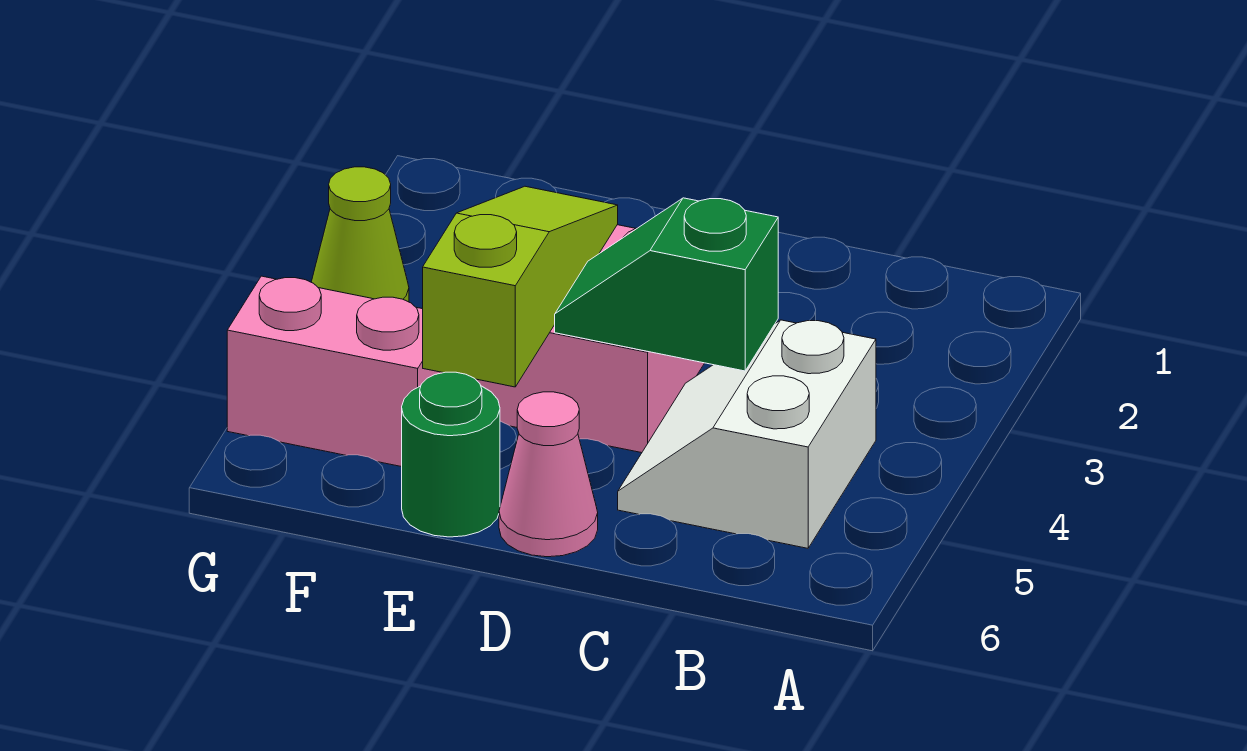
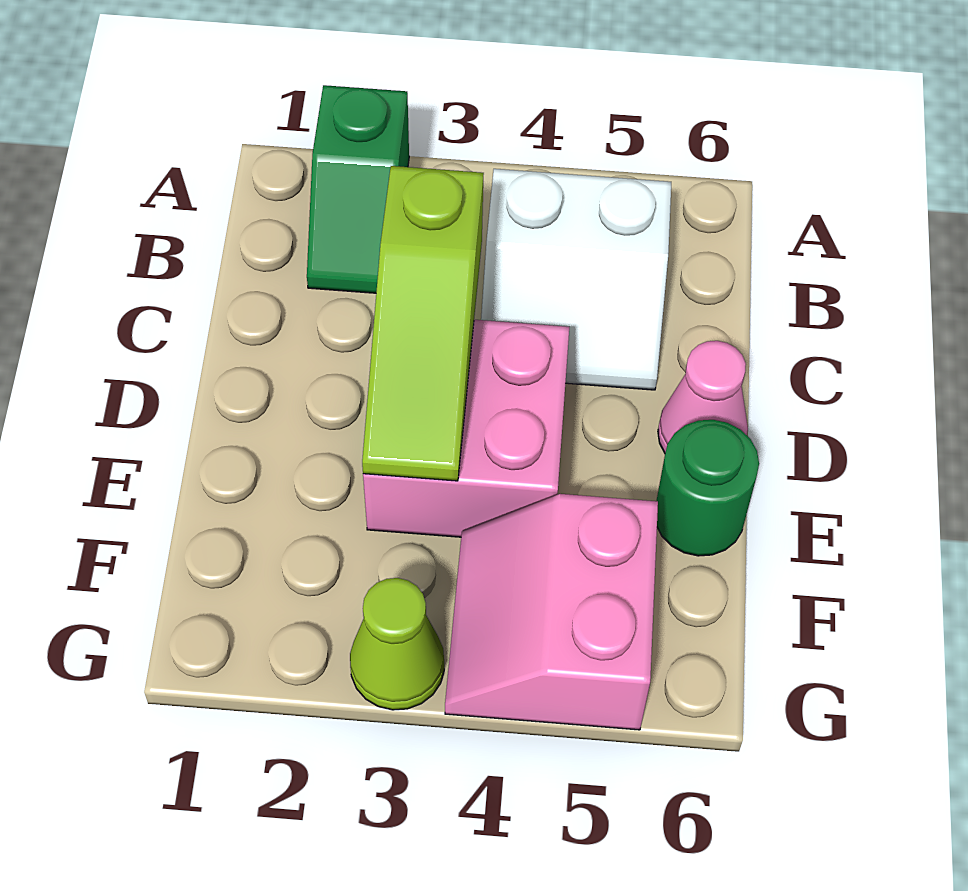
green slope C4:D4 level 2 top C -> green slope A2:B2 level 1 top A
lime slope E3:E5 level 2 top 5 -> lime slope C3:E3 level 2 top C

